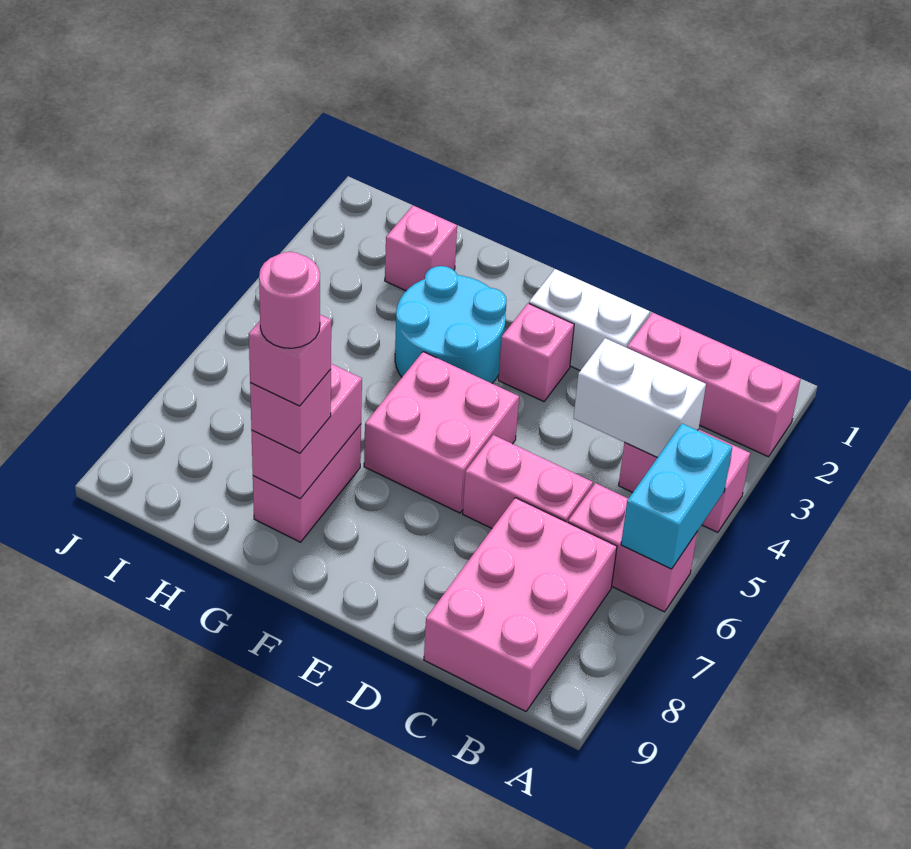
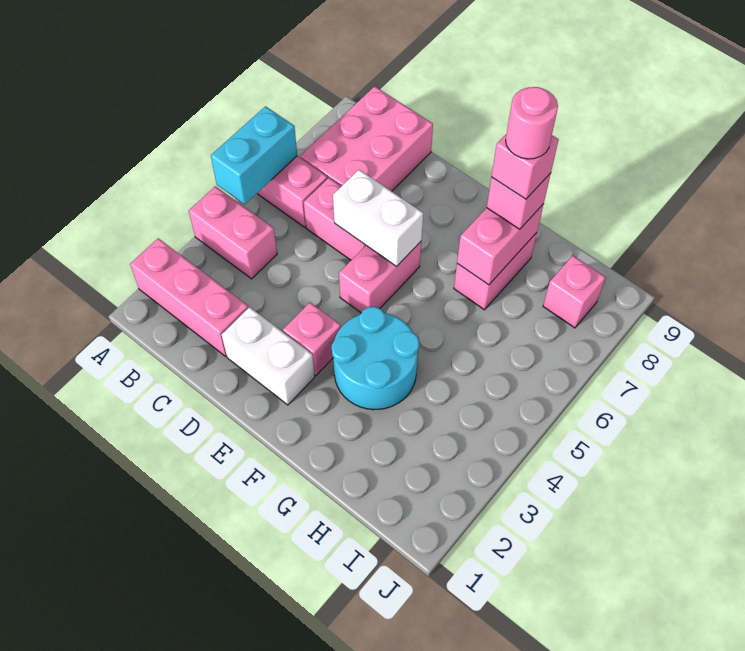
white brick B4:C4 level 2 -> white brick D6:E6 level 2
pink brick E5:F6 level 1 -> pink brick E5:E6 level 1
pink brick H2 level 1 -> pink brick I8 level 1

